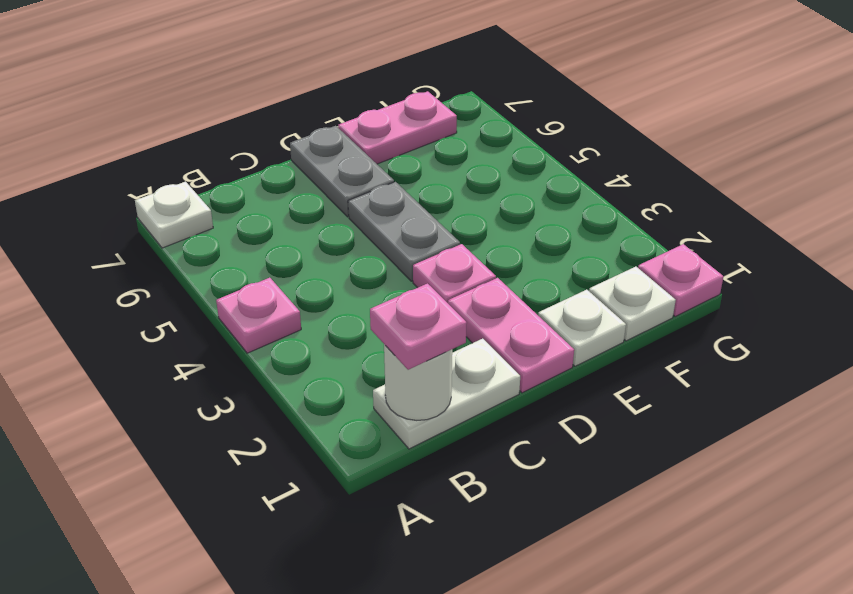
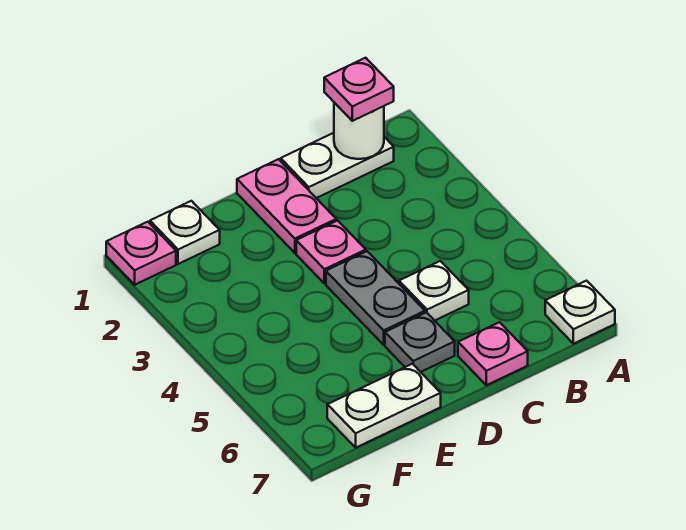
pink plate A4 level 1 -> pink plate C7 level 1
grey plate D6:D7 level 1 -> grey plate D6 level 1
white plate E1 level 1 -> white plate C5 level 1
pink plate E7:F7 level 1 -> white plate E7:F7 level 1

